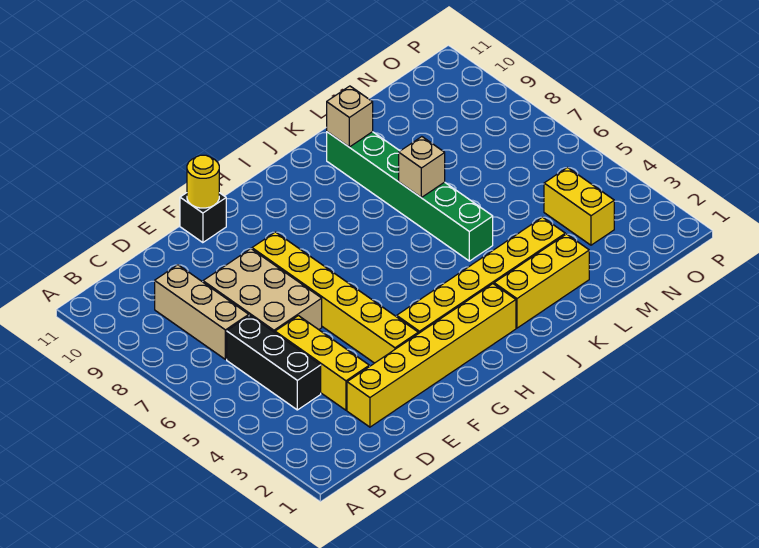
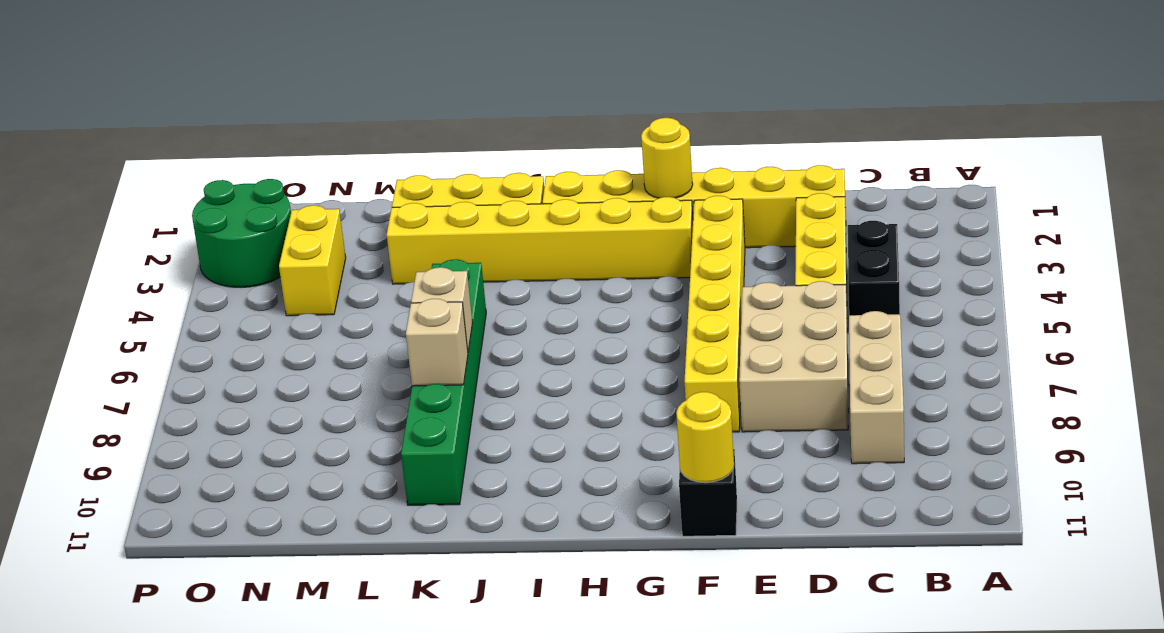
black brick C4:C6 level 1 -> black brick C4:C5 level 1
none -> yellow round brick G2 level 2
tan brick K10 level 2 -> tan brick K8 level 2
none -> green round brick O2:P3 level 1

